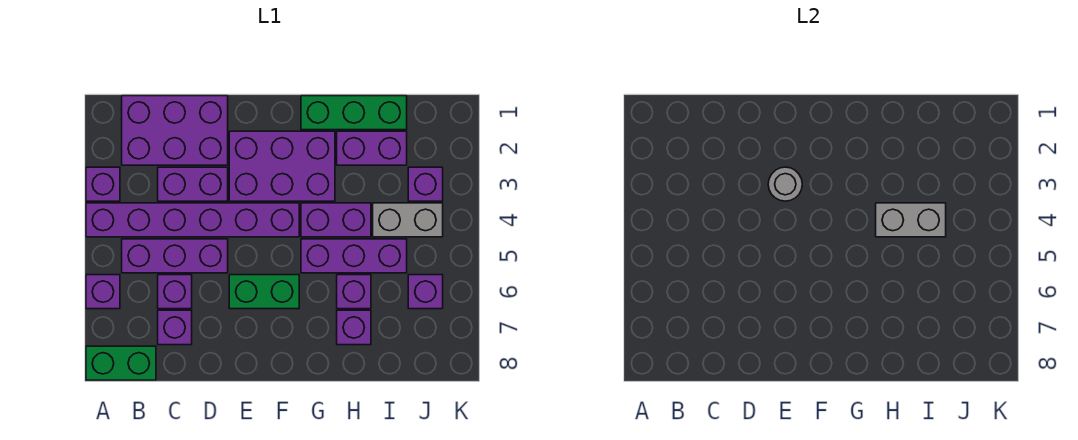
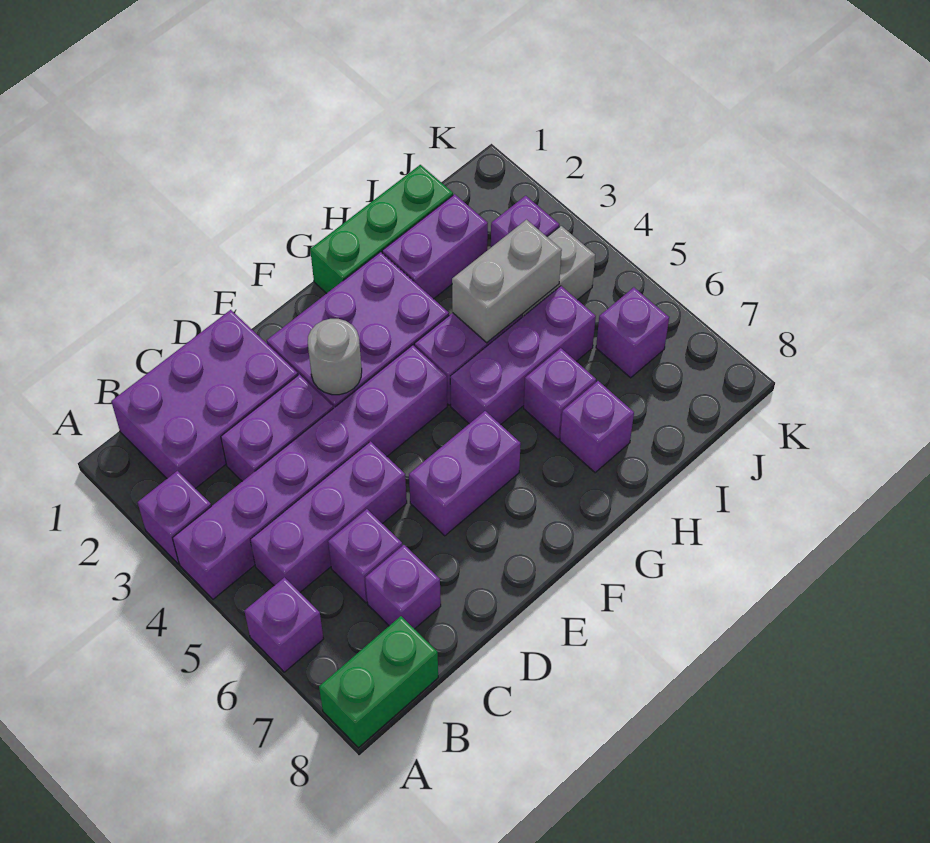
green brick E6:F6 level 1 -> purple brick E6:F6 level 1

